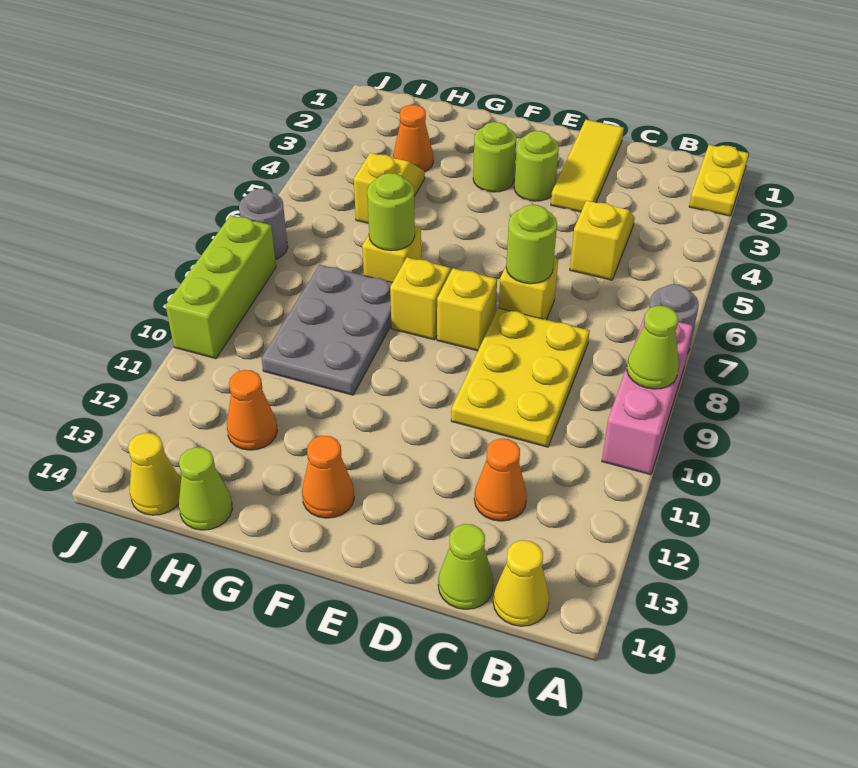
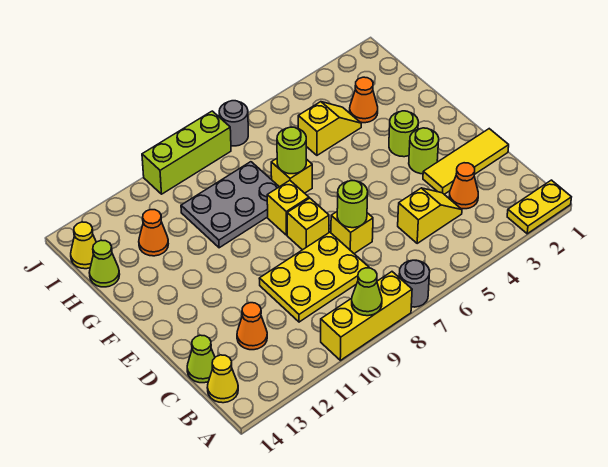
pink brick A8:A10 level 1 -> yellow brick A8:A10 level 1
orange cone F13 level 1 -> orange cone C3 level 1

